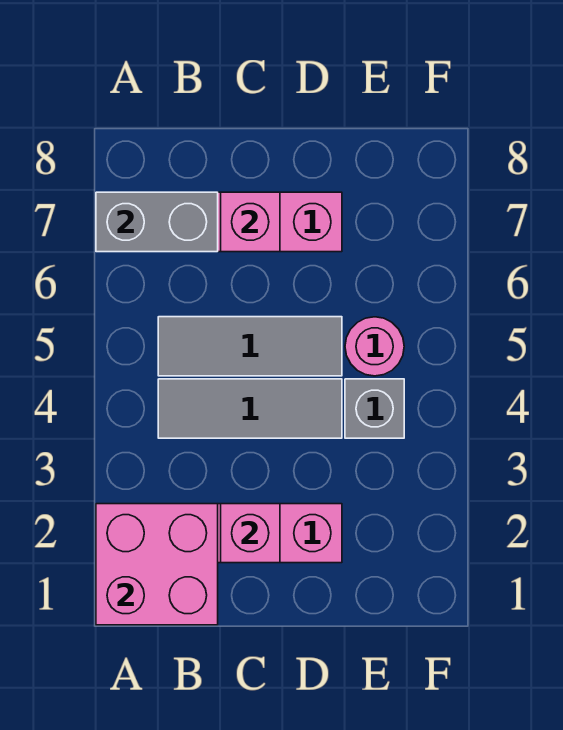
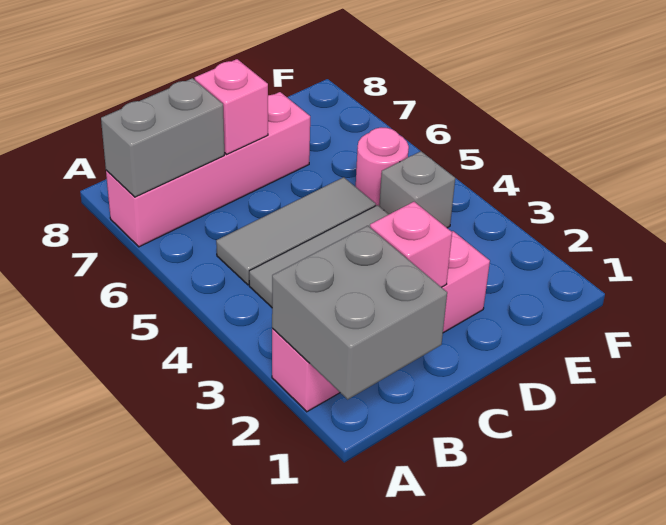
pink brick A1:B2 level 2 -> grey brick A1:B2 level 2

